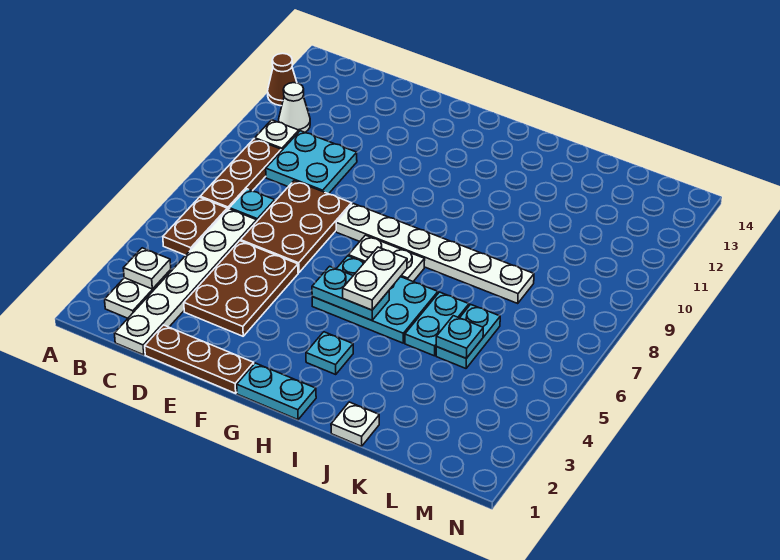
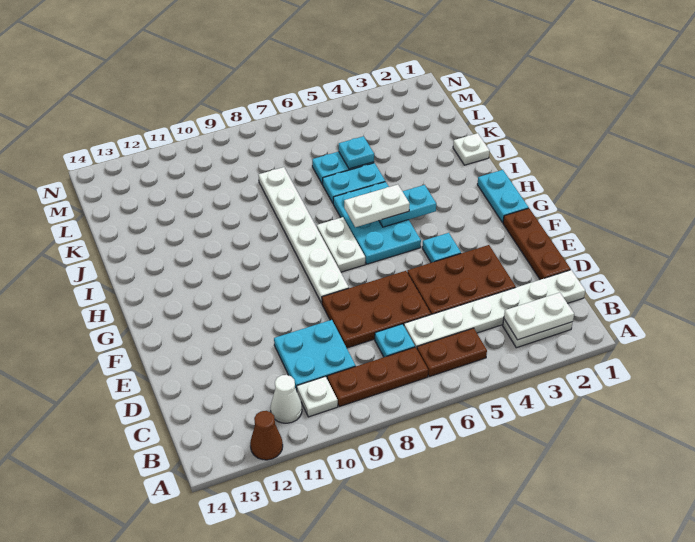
white plate B3 level 2 -> white plate B2:B3 level 2
cyan plate G5:H5 level 2 -> cyan plate H4:H5 level 2
cyan plate H3 level 1 -> cyan plate F4 level 1

